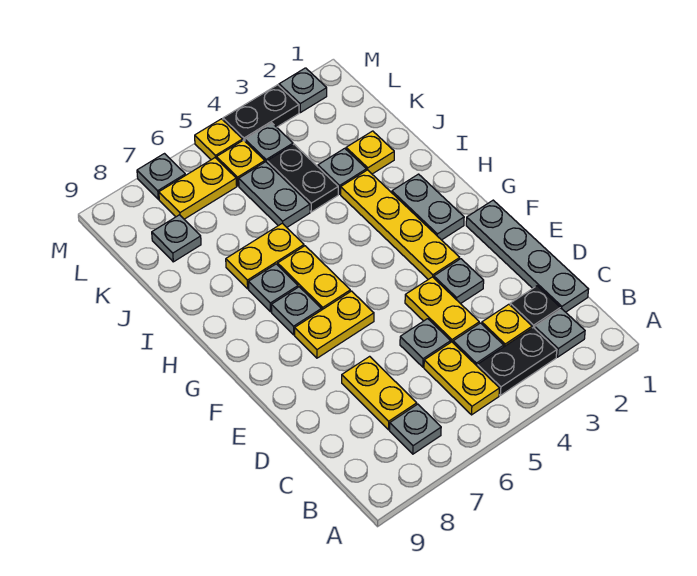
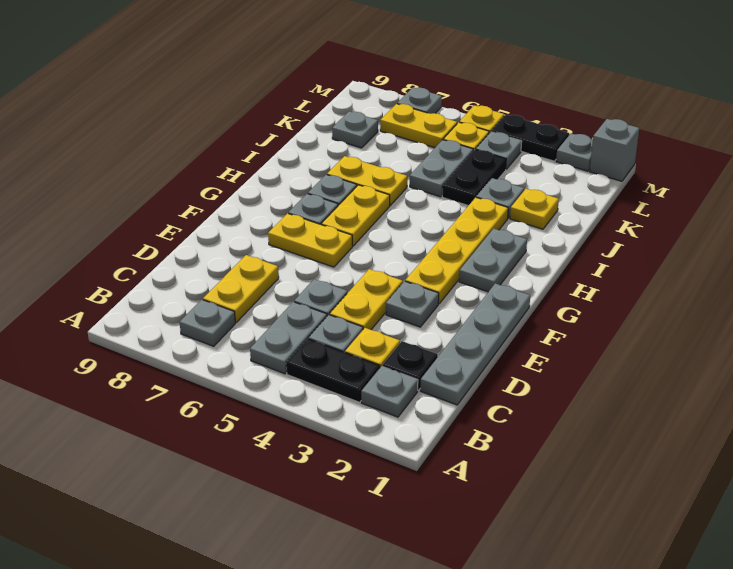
yellow plate B5:C5 level 1 -> grey plate B5:C5 level 1
none -> grey brick M1 level 1

